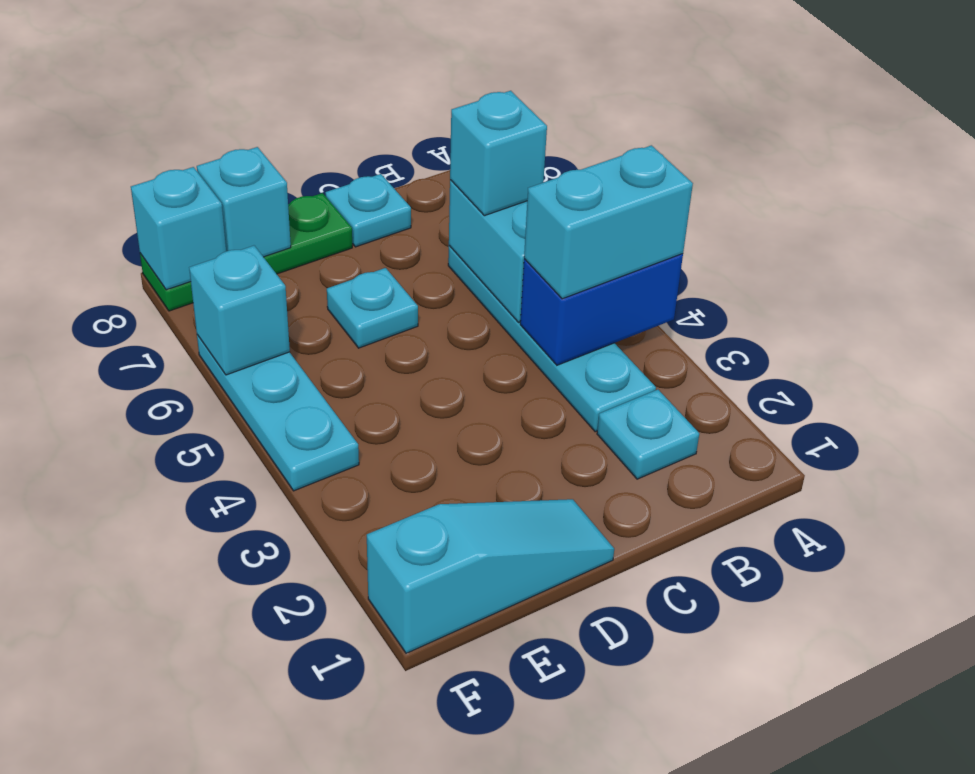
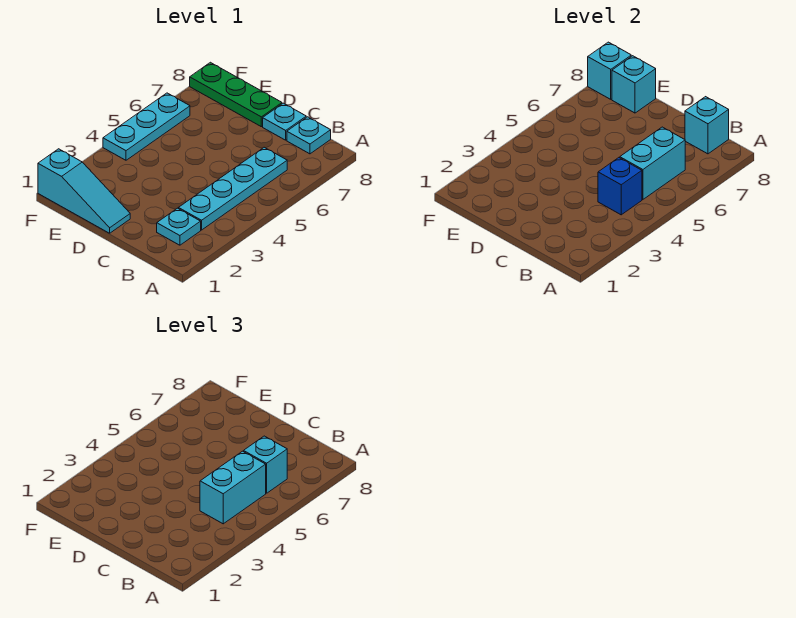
blue brick A4:B4 level 2 -> blue brick B4 level 2
cyan brick A4:B4 level 3 -> cyan brick B4:B5 level 3
cyan plate D6 level 1 -> cyan plate B8 level 1
cyan brick F6 level 2 -> cyan brick B8 level 2

